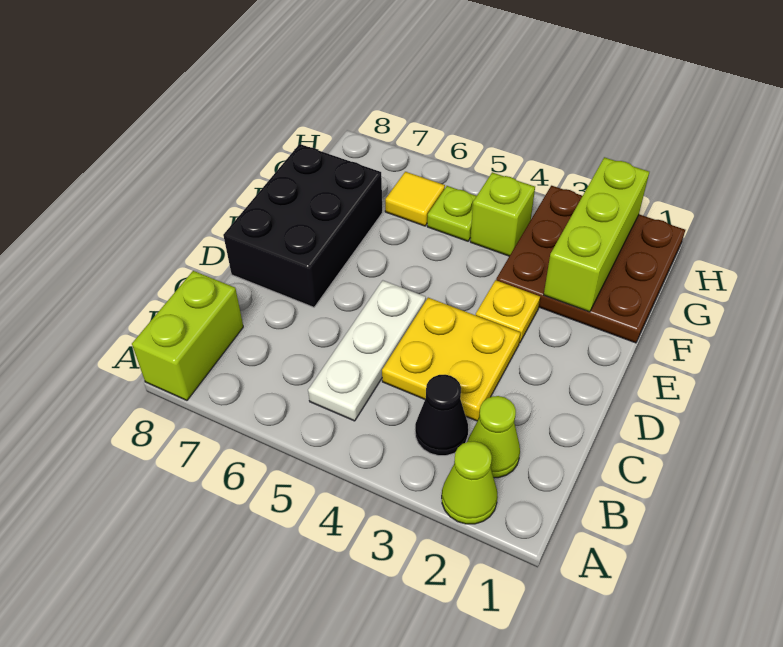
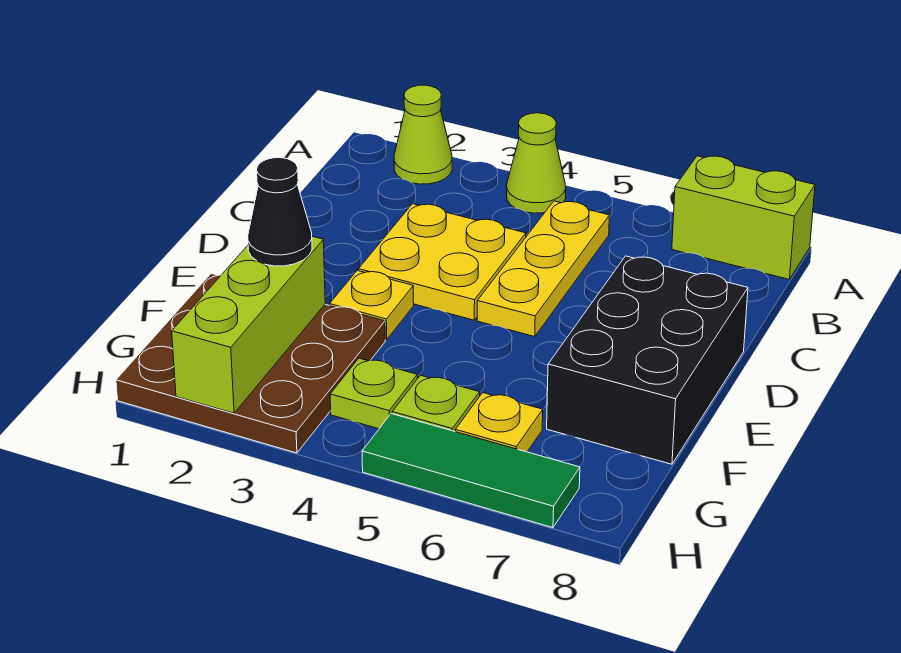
lime brick A8:B8 level 1 -> lime brick A7:A8 level 1
lime cone B2 level 1 -> lime cone A4 level 1
black cone B3 level 1 -> black cone F2 level 3
white plate B5:D5 level 1 -> yellow plate B5:D5 level 1
lime brick G4 level 1 -> lime plate G4 level 1
yellow tile G6 level 1 -> yellow plate G6 level 1
none -> green tile H5:H7 level 1

